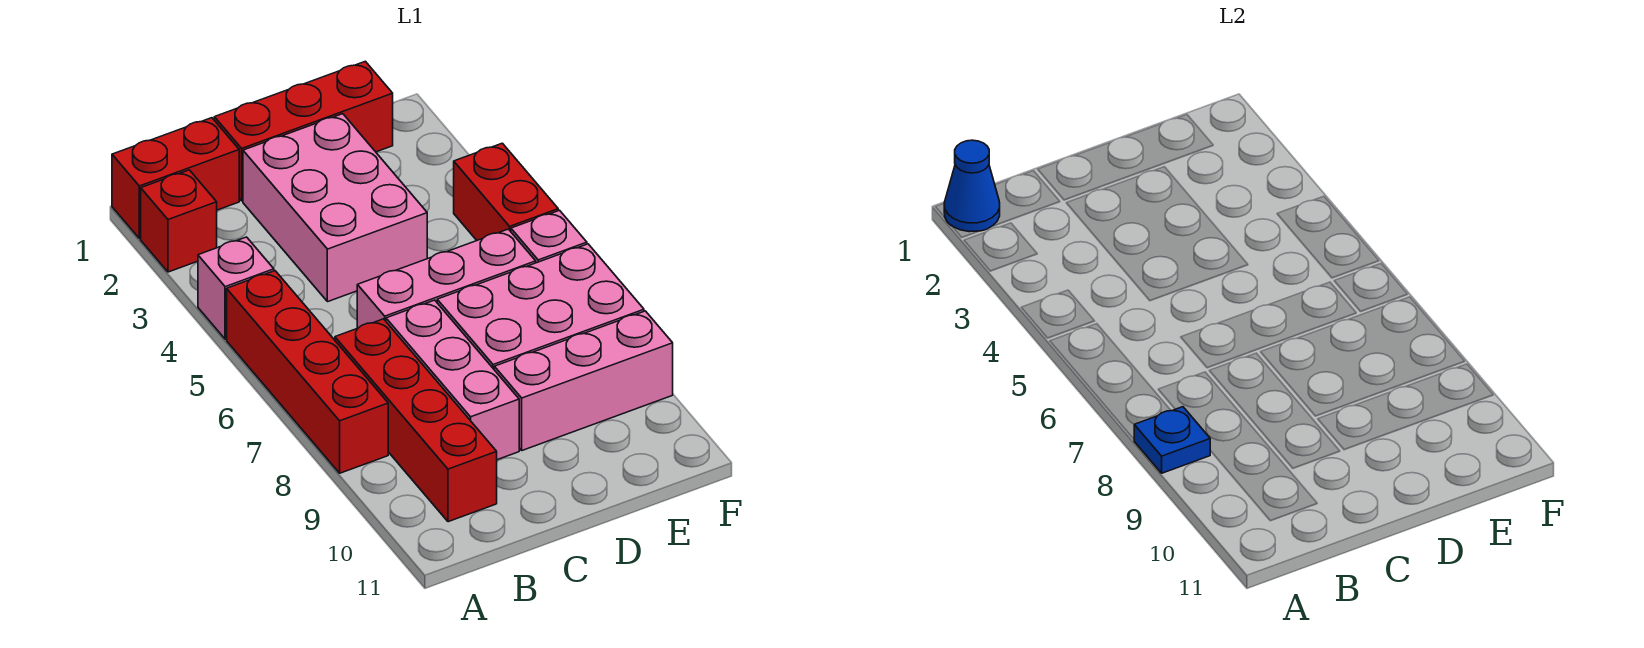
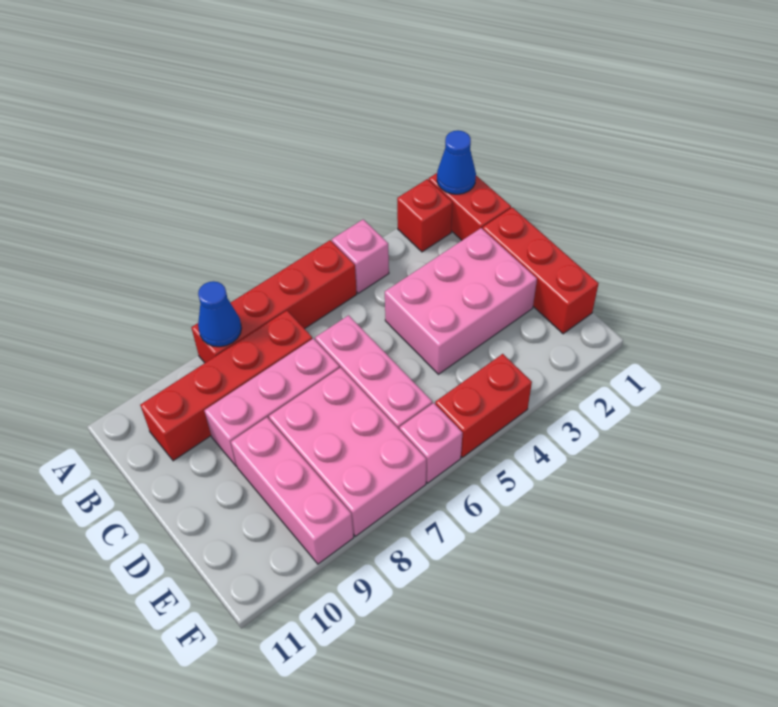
blue plate A8 level 2 -> blue cone A8 level 2

